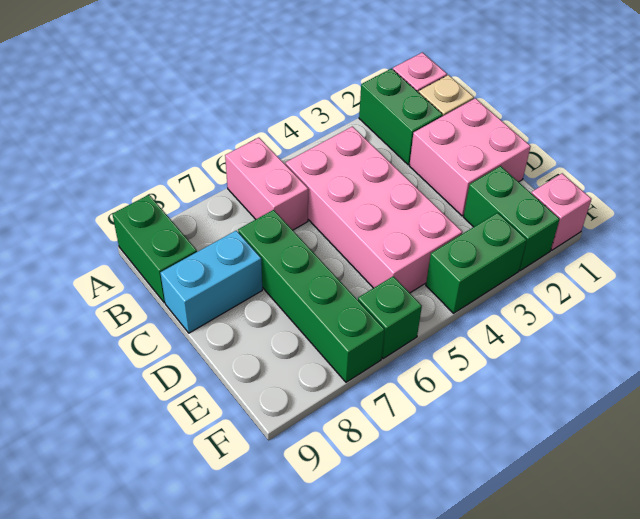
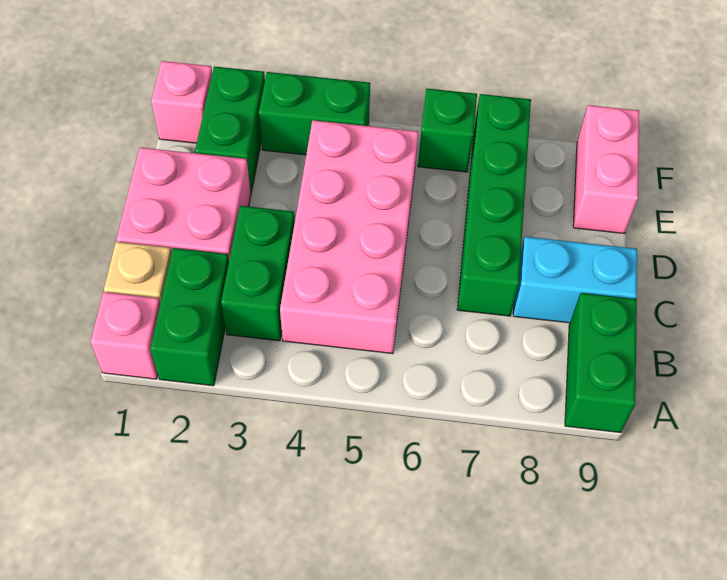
pink brick A6:B6 level 1 -> pink brick E9:F9 level 1
none -> green brick B3:C3 level 1

